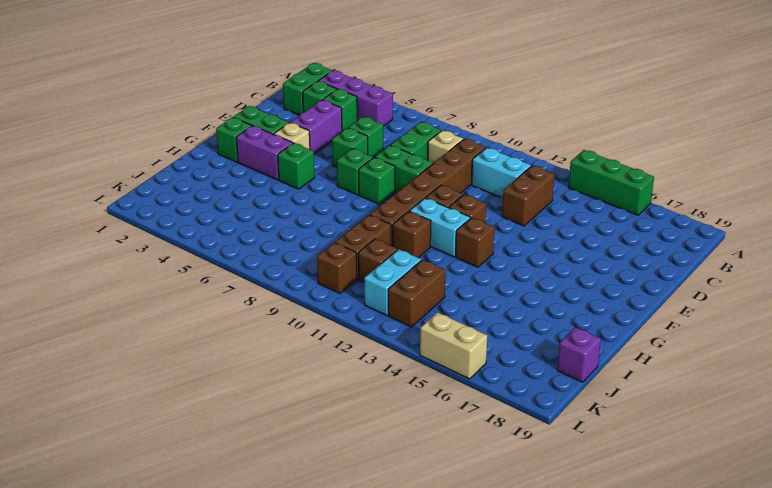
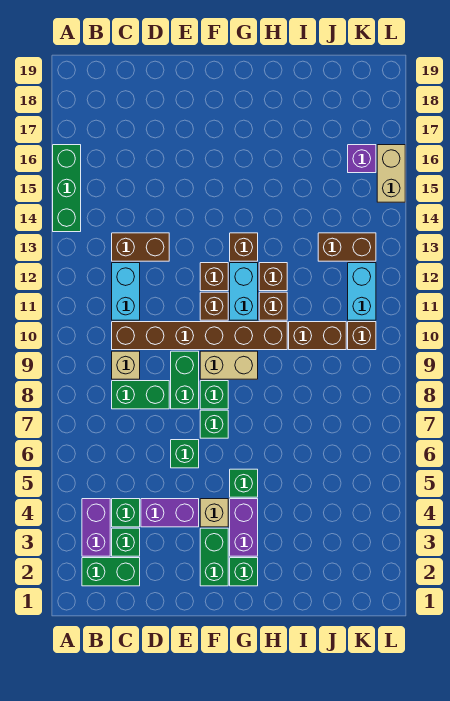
purple brick B3:B5 level 1 -> purple brick B3:B4 level 1
green brick D6 level 1 -> none
none -> tan brick F9:G9 level 1
brown brick J11 level 1 -> brown brick H12 level 1
cyan brick J12:K12 level 1 -> cyan brick K11:K12 level 1
purple brick J19 level 1 -> purple brick K16 level 1

